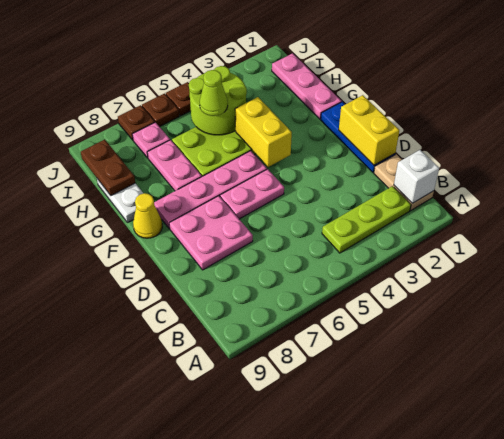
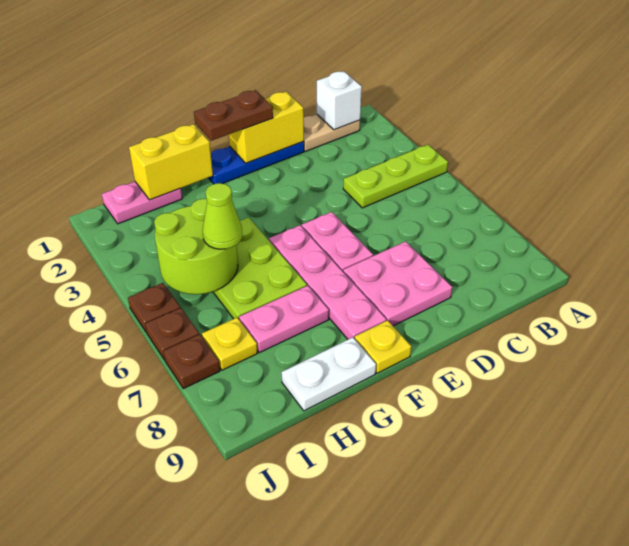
lime plate B2:B4 level 1 -> lime plate A4:C4 level 1
yellow brick F4:G4 level 2 -> yellow brick G1:H1 level 2
yellow cone F9 level 1 -> yellow plate F9 level 1
pink plate G1:I1 level 1 -> pink plate H1:I1 level 1
brown plate H9:I9 level 2 -> brown plate E1:F1 level 3
pink plate I7 level 1 -> yellow plate I7 level 1

